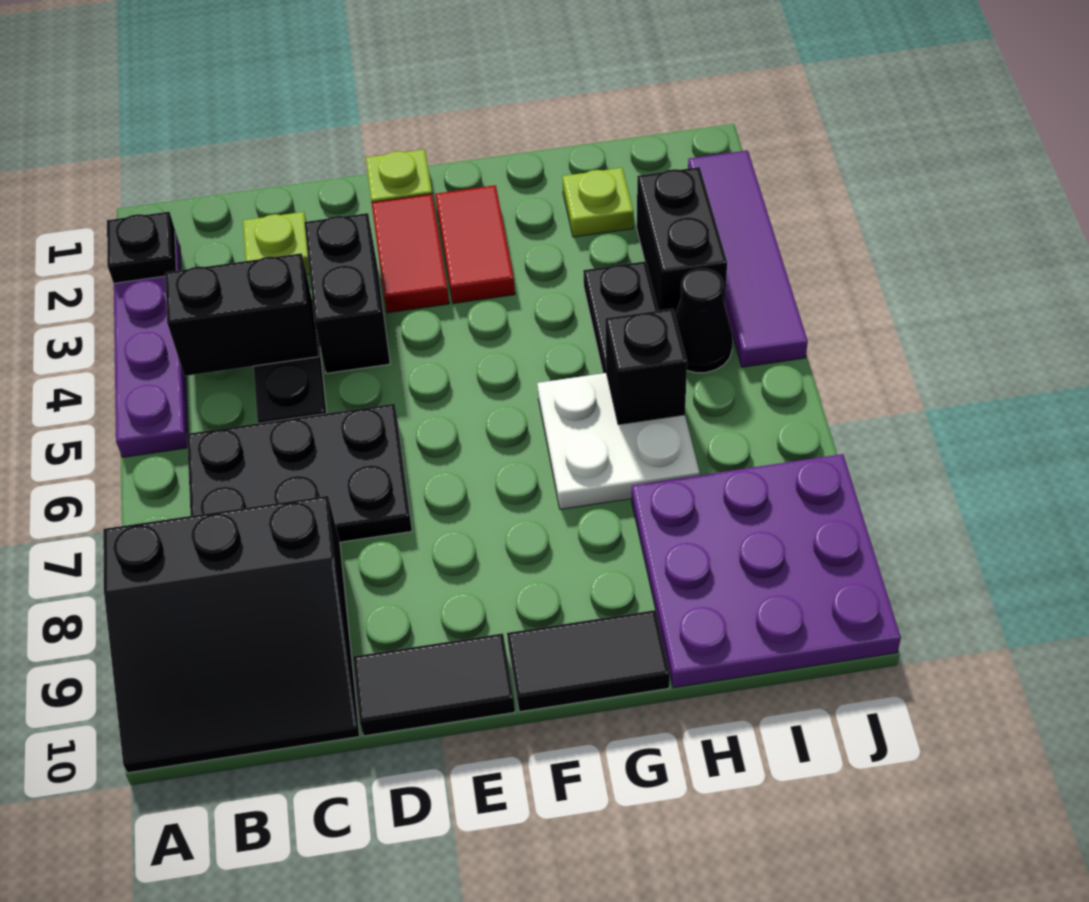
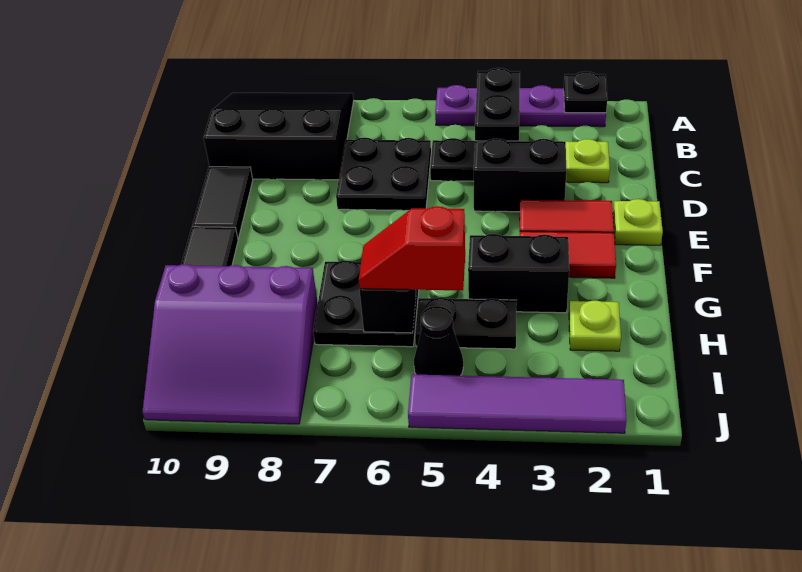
black slope A8:C10 level 1 top 8 -> black slope A8:C10 level 1 top C
black plate B6:D7 level 1 -> black plate C6:D7 level 1
white plate G6:H7 level 1 -> black plate G6:H7 level 1
none -> red slope H5:H6 level 3 top 5
purple plate H8:J10 level 1 -> purple slope H8:J10 level 1 top H
black brick I3:I4 level 1 -> black brick G3:G4 level 1

